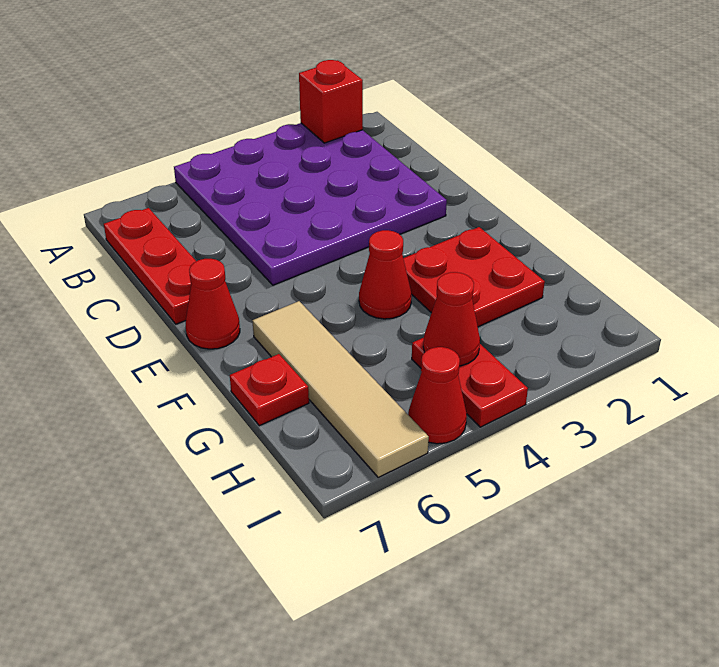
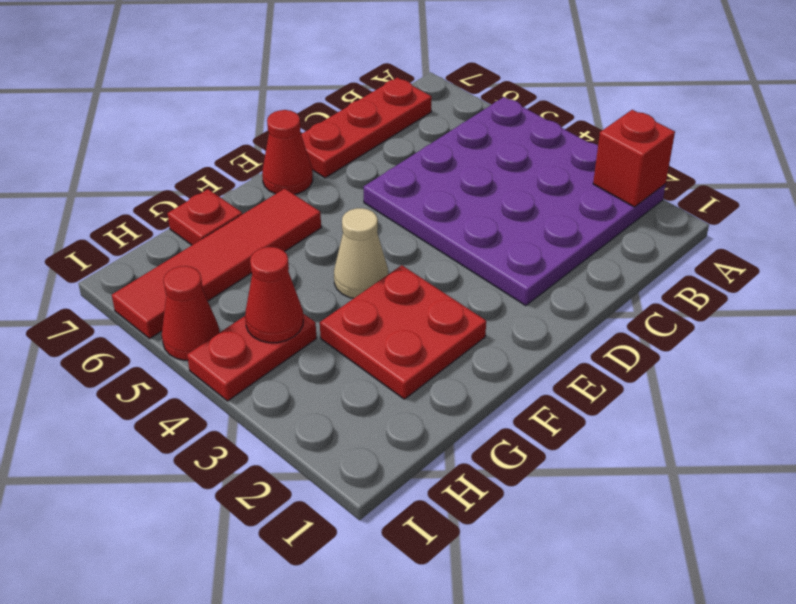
red cone F4 level 1 -> tan cone F4 level 1
tan tile F6:I6 level 1 -> red tile F6:I6 level 1

